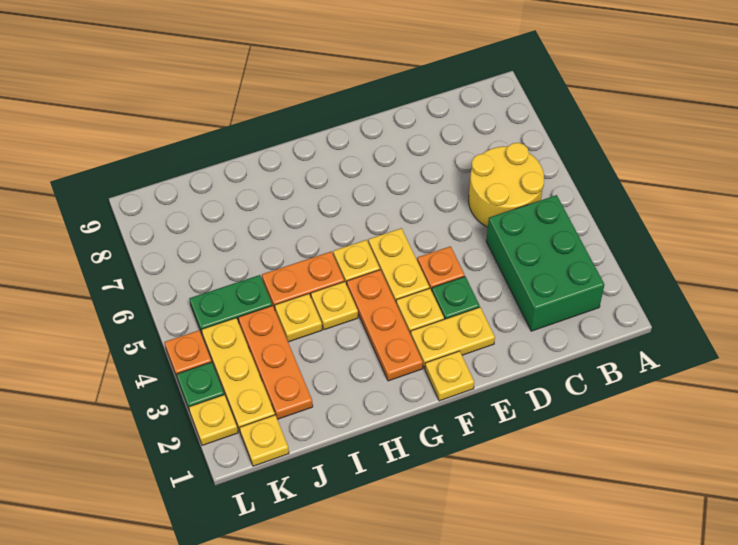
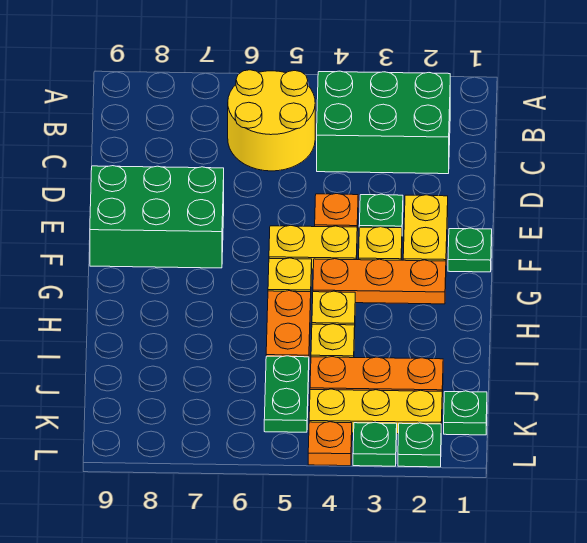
none -> green brick E7:F9 level 1
yellow plate F1 level 1 -> green plate F1 level 1
yellow plate K1 level 1 -> green plate K1 level 1
yellow plate L2 level 1 -> green plate L2 level 1

